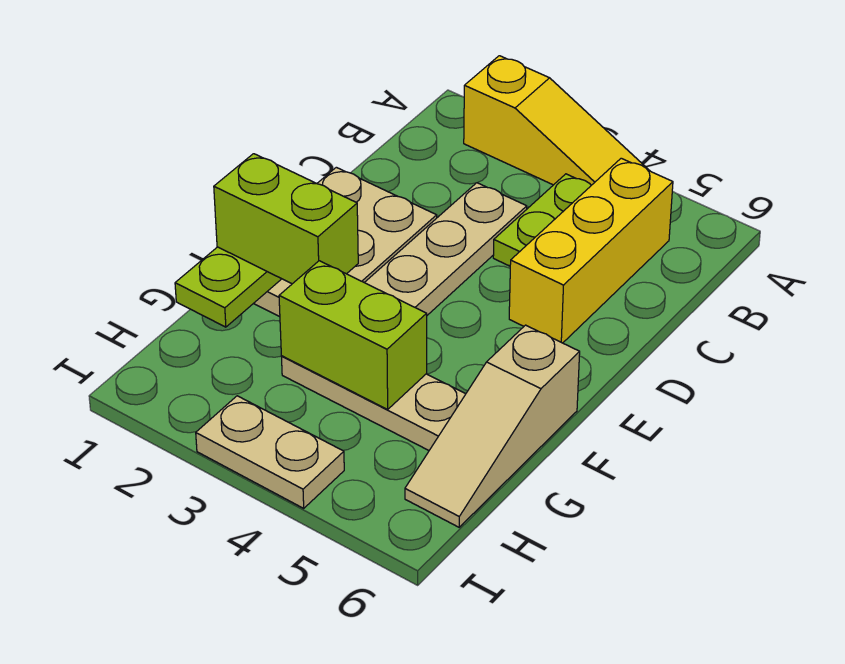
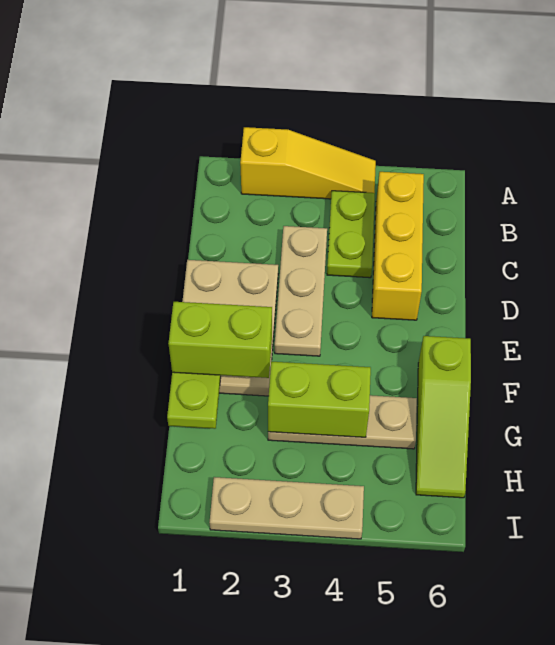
tan slope F6:H6 level 1 top F -> lime slope F6:H6 level 1 top F
tan plate I3:I4 level 1 -> tan plate I2:I4 level 1

